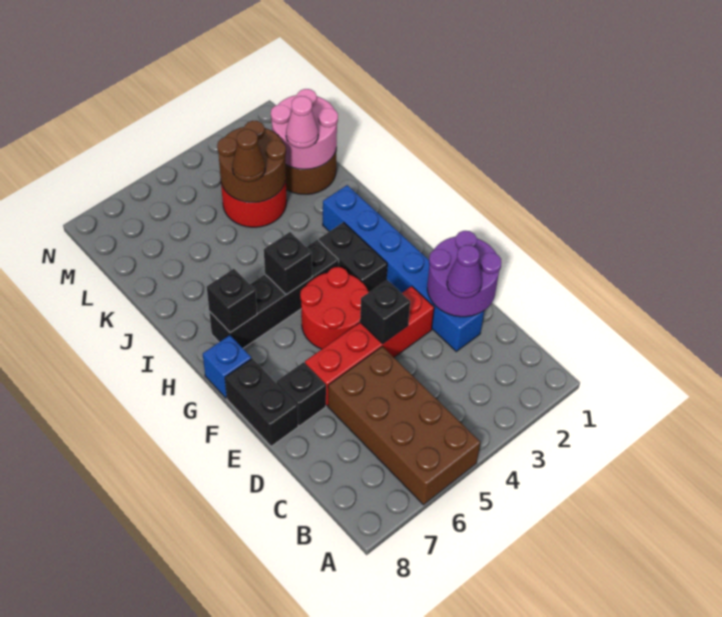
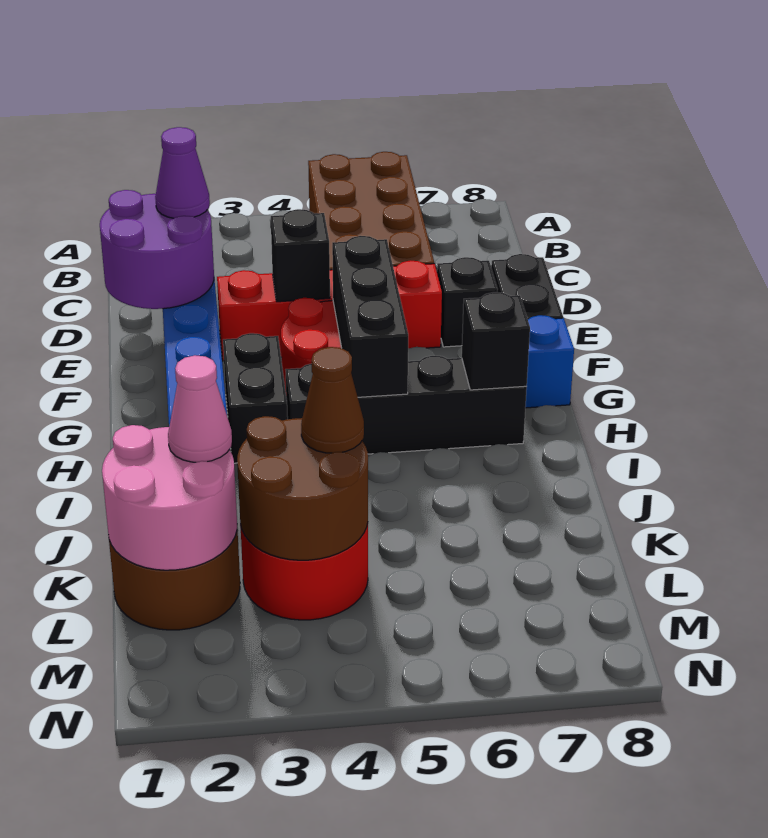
black brick H5 level 2 -> black brick F5:H5 level 2

